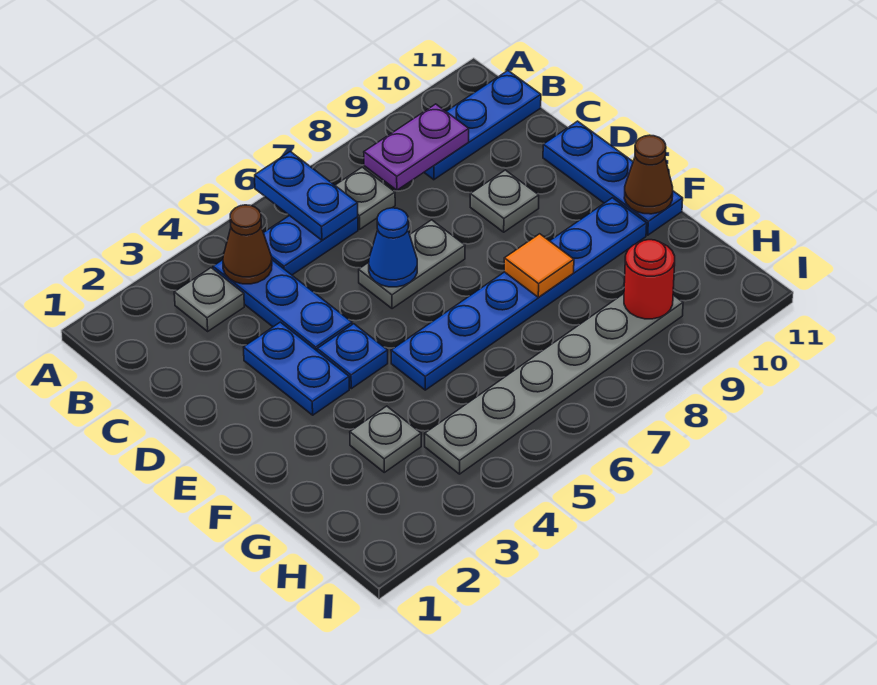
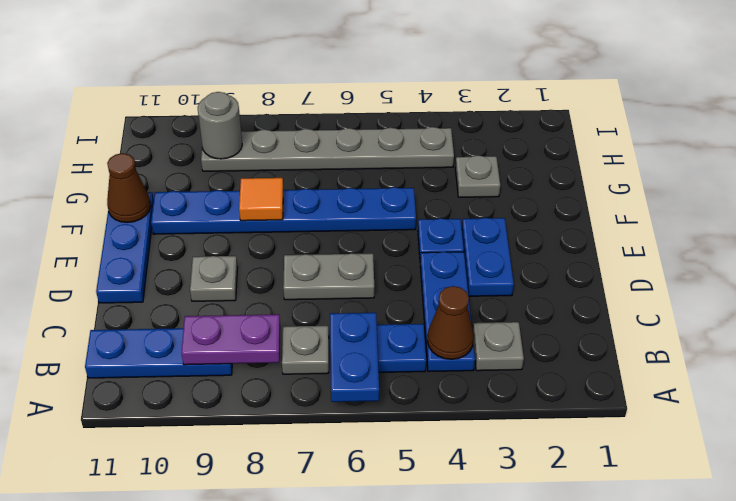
blue cone D6 level 2 -> none
red round brick H9 level 2 -> grey round brick H9 level 2

